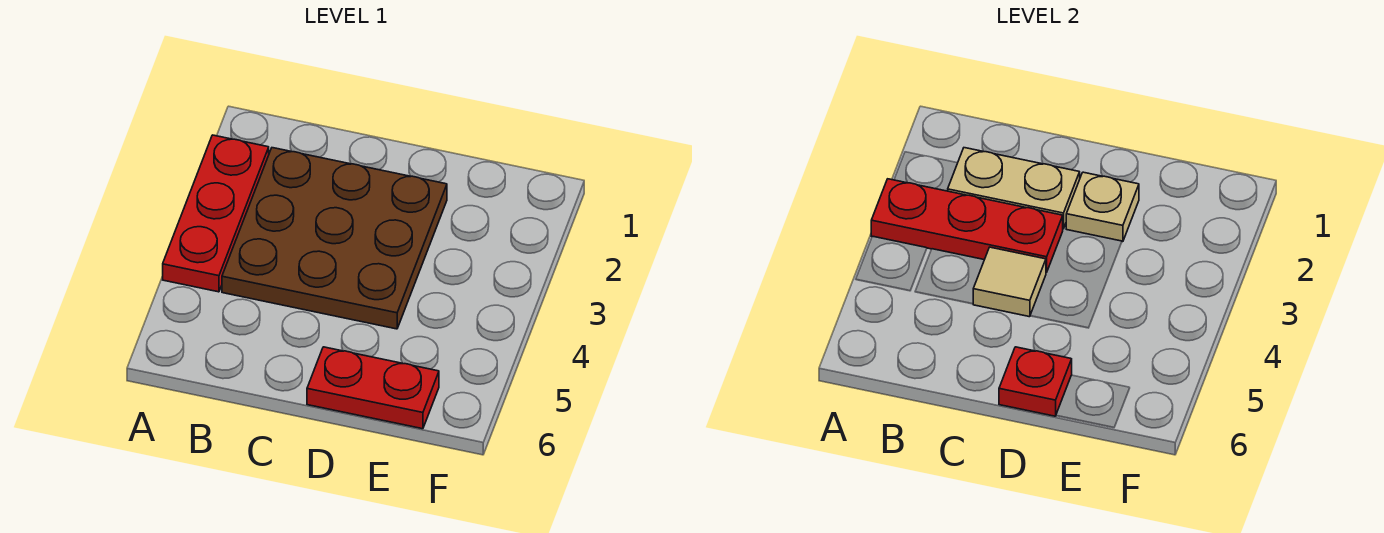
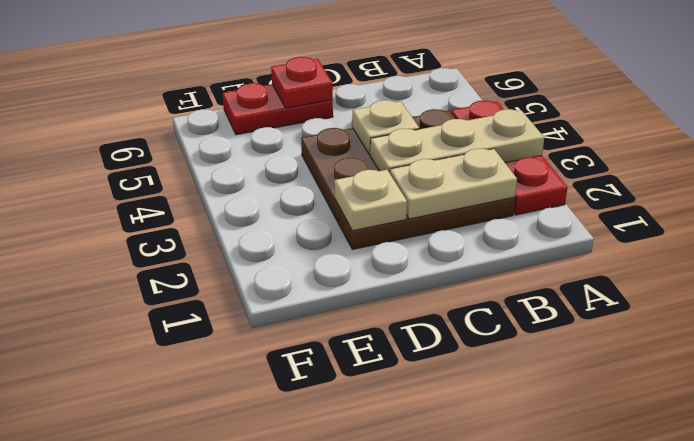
red plate A3:C3 level 2 -> tan plate A3:C3 level 2
tan tile C4 level 2 -> tan plate C4 level 2

